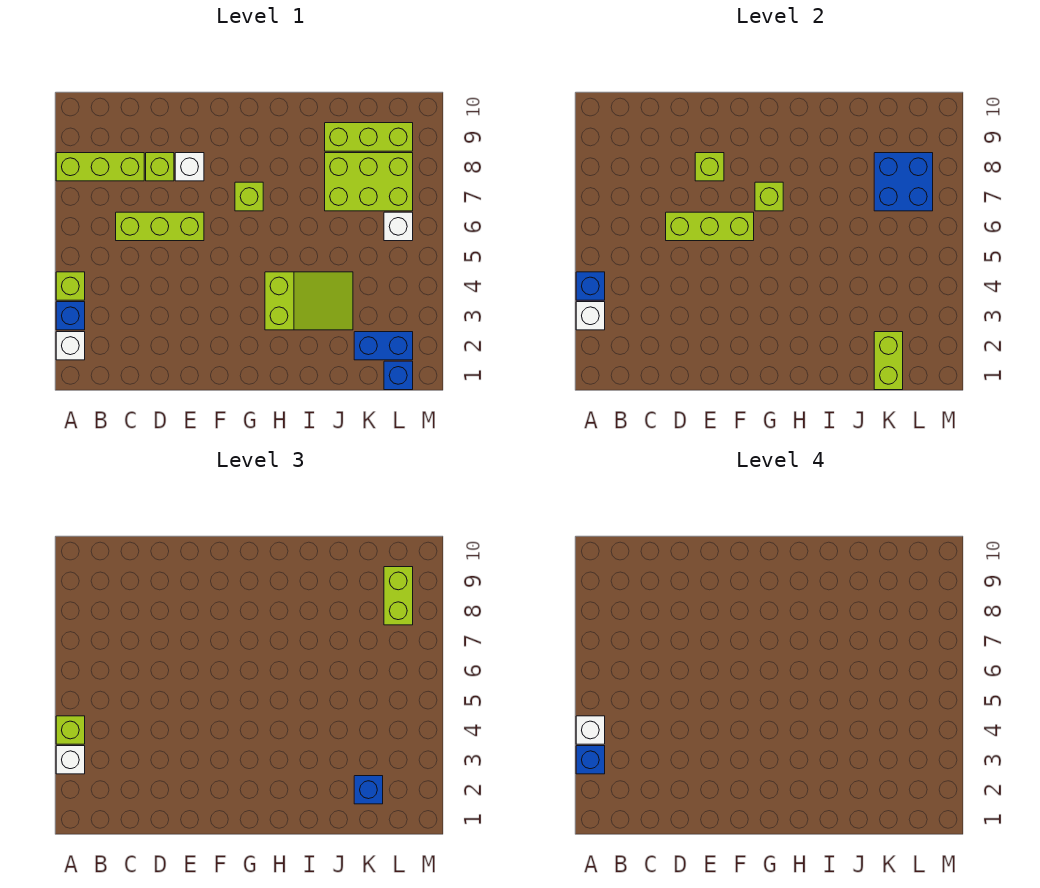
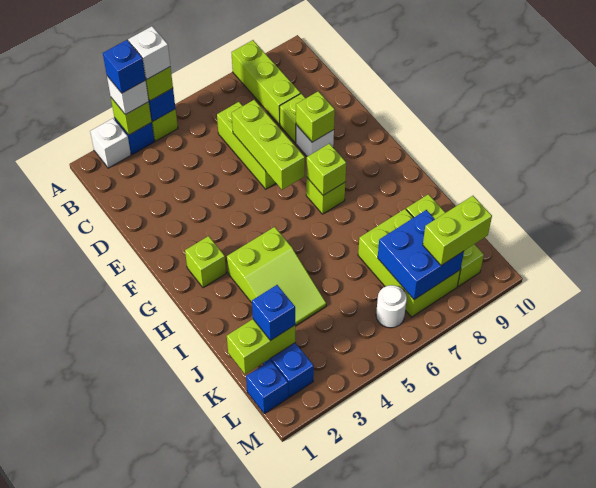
white brick A3 level 2 -> lime brick A3 level 2
none -> lime brick G2 level 1
white brick L6 level 1 -> white round brick L6 level 1

